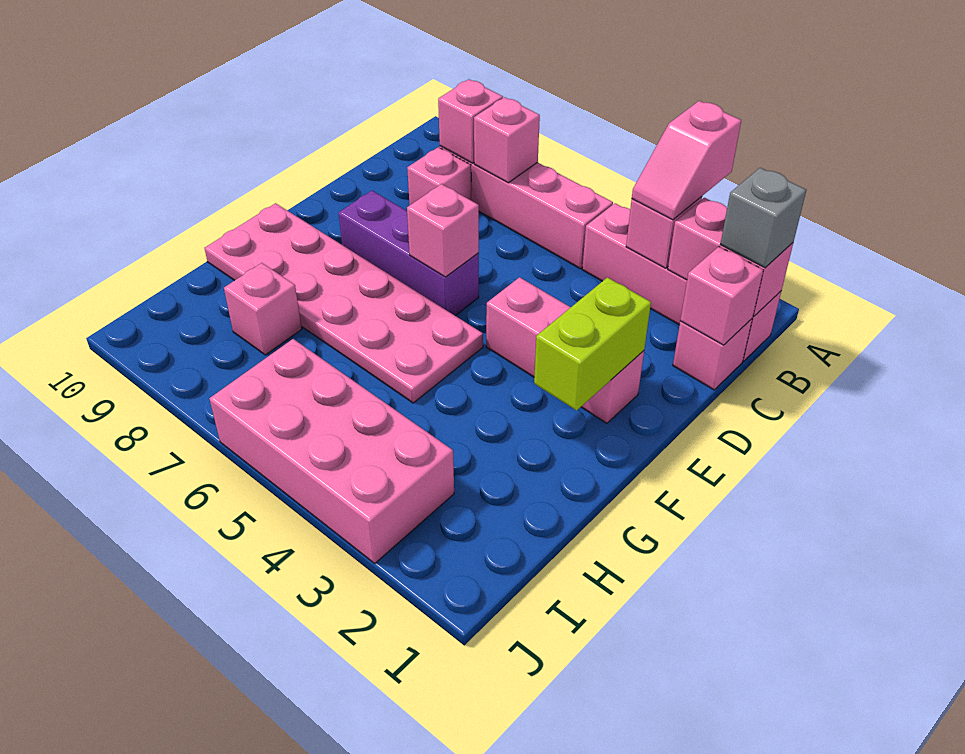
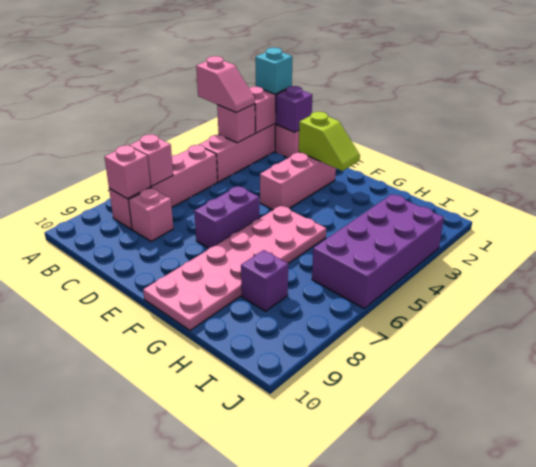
grey brick B1 level 3 -> cyan brick B1 level 3
pink brick C1 level 2 -> purple brick C1 level 2
lime brick E2:F2 level 2 -> lime slope E2:F2 level 2 top E
purple brick E6:E8 level 1 -> purple brick E6:E7 level 1
pink brick E6 level 2 -> none
pink brick H8 level 1 -> purple brick H8 level 1
pink brick I3:J6 level 1 -> purple brick I3:J6 level 1

